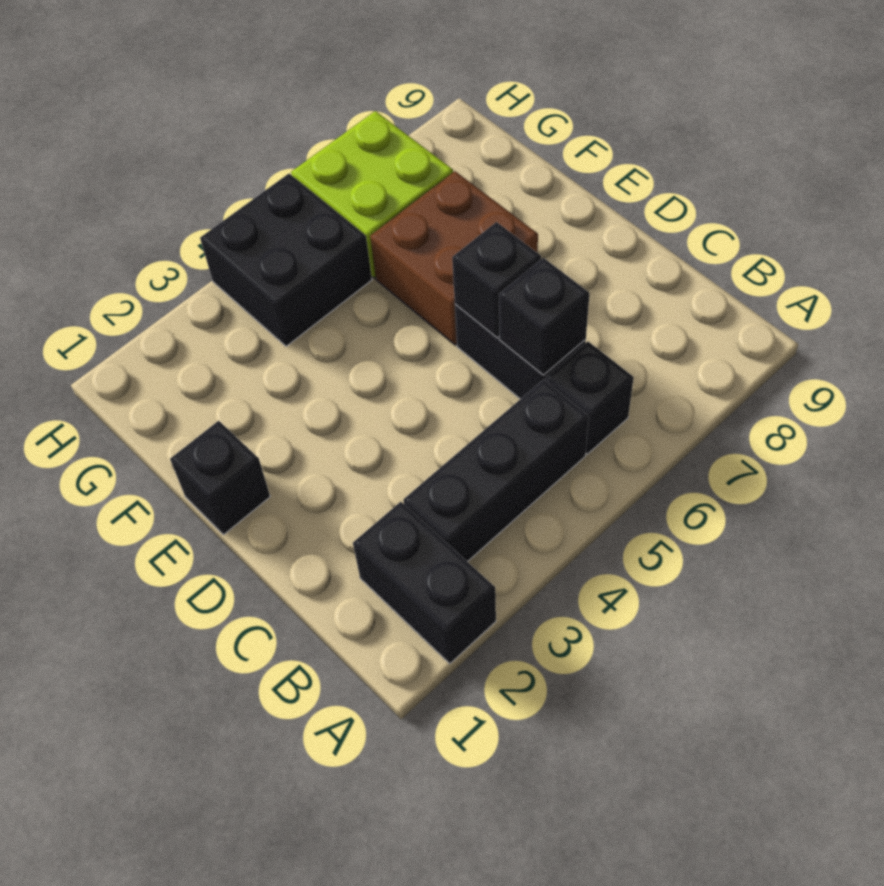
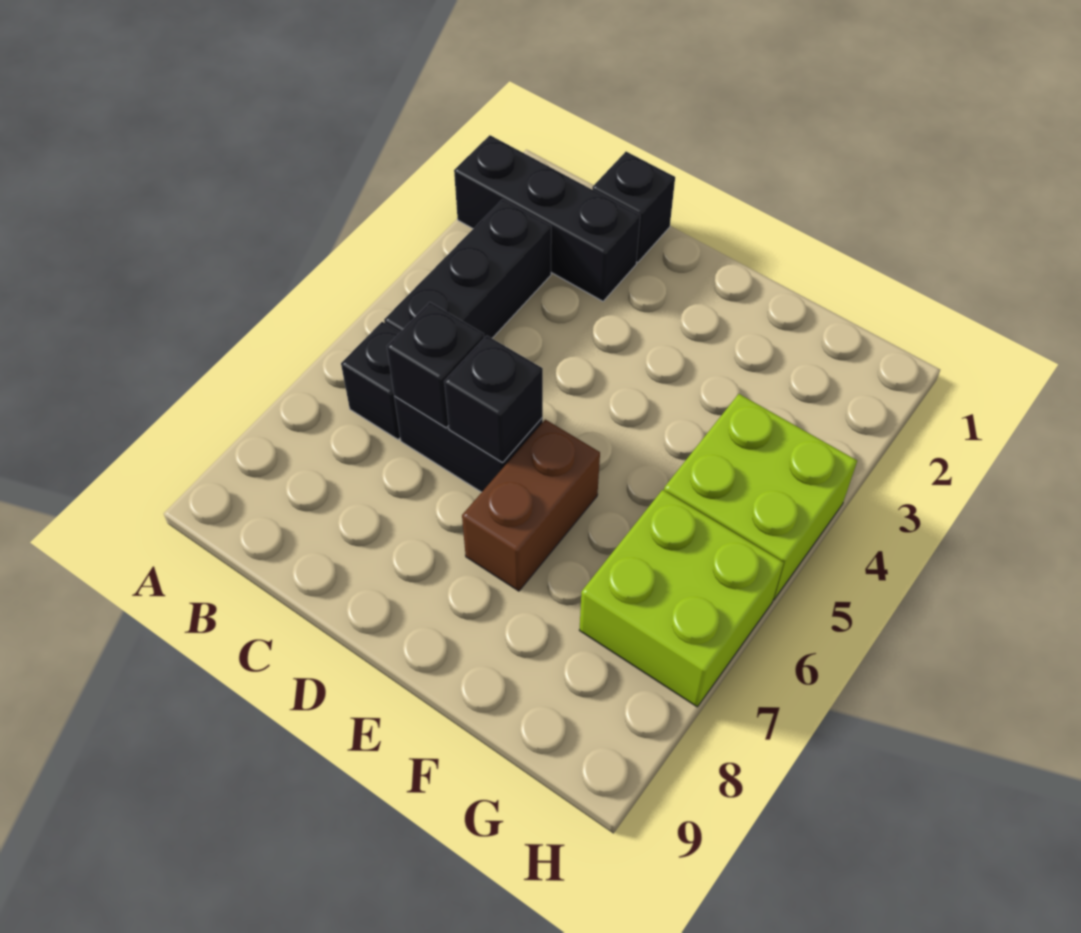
black brick A2:B2 level 1 -> black brick A2:C2 level 1
black brick E1 level 1 -> black brick C1 level 1
brown brick E6:F7 level 1 -> brown brick E6:E7 level 1
black brick G4:H5 level 1 -> lime brick G4:H5 level 1

